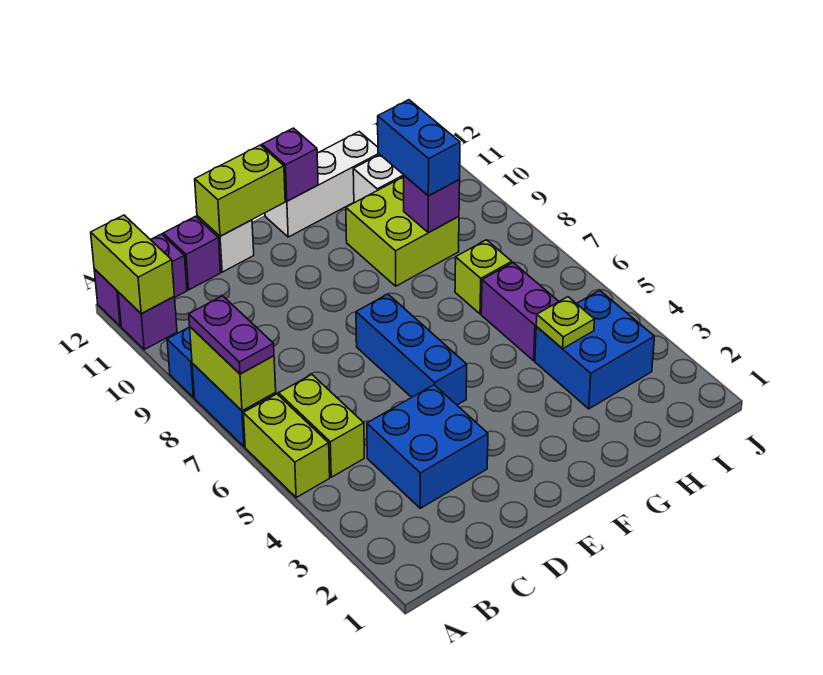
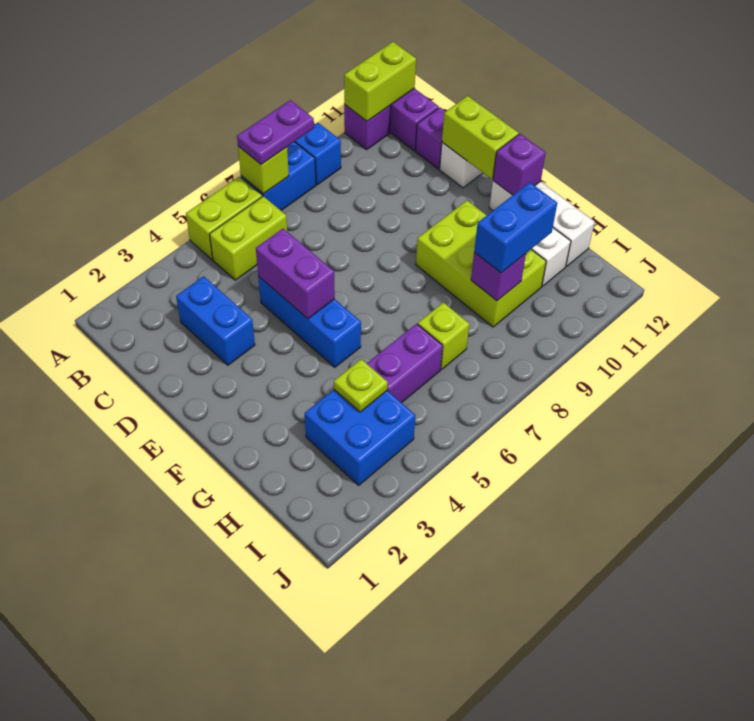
lime brick A7:A8 level 2 -> lime brick A7 level 2
blue brick C3:D4 level 1 -> blue brick C3:D3 level 1
none -> purple brick D5:E5 level 2
blue brick E5:E7 level 1 -> blue brick D5:F5 level 1
lime brick G9:H10 level 1 -> lime brick F9:H10 level 1

